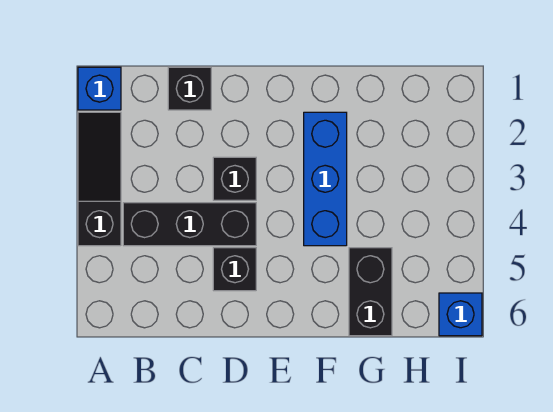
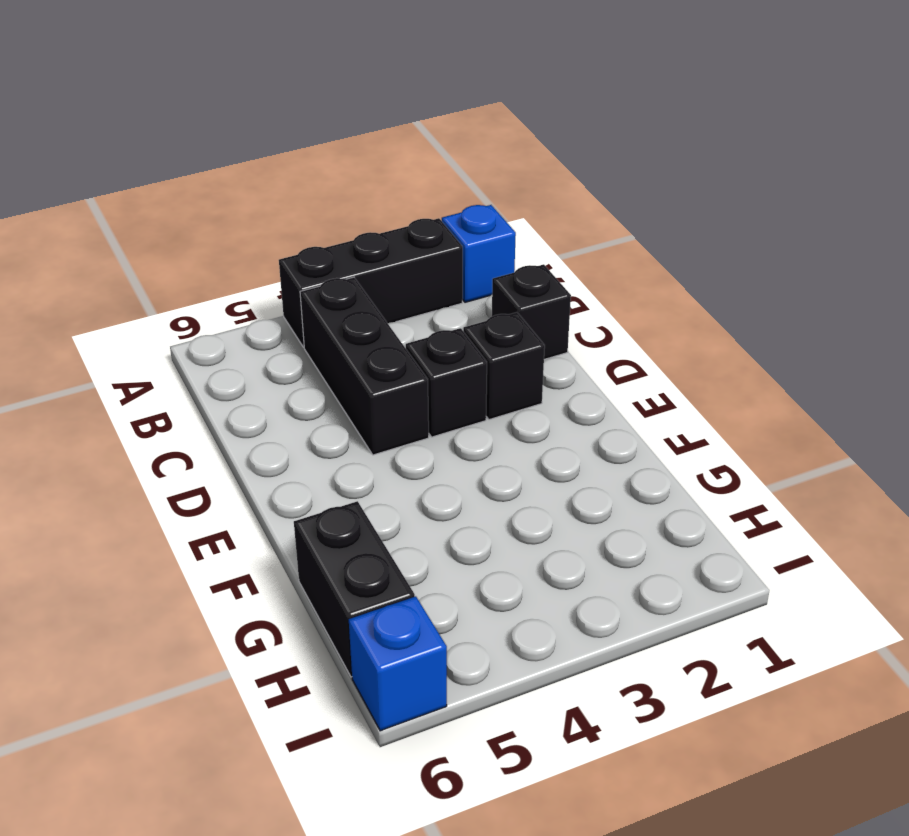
black slope A2:A4 level 1 top 4 -> black brick A2:A4 level 1
black brick D5 level 1 -> black brick D2 level 1
blue brick F2:F4 level 1 -> none
black brick G5:G6 level 1 -> black brick G6:H6 level 1

